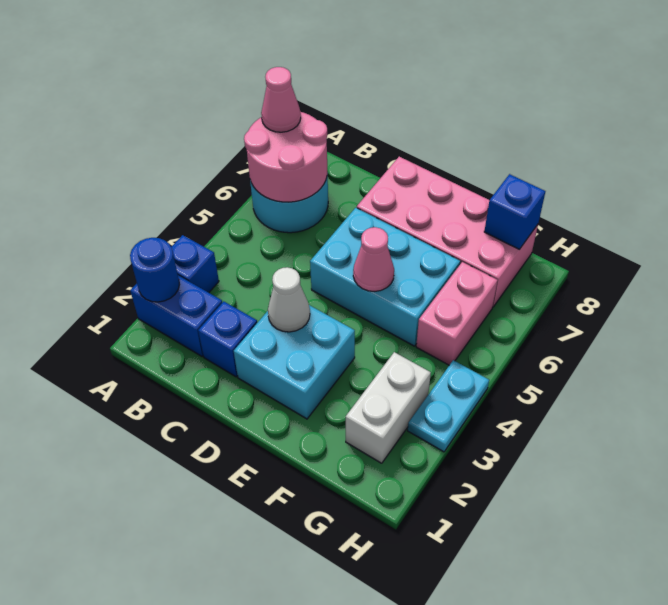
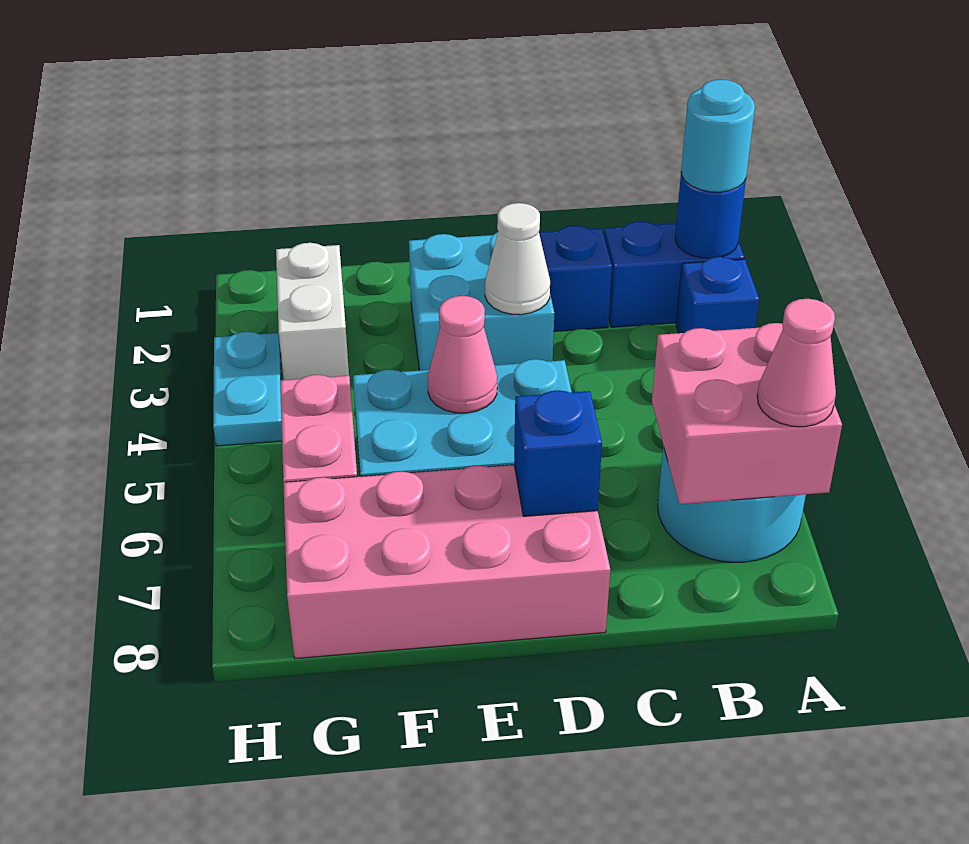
none -> cyan round brick A2 level 3
pink round brick A6:B7 level 2 -> pink brick A6:B7 level 2
blue brick G8 level 2 -> blue brick D7 level 2

